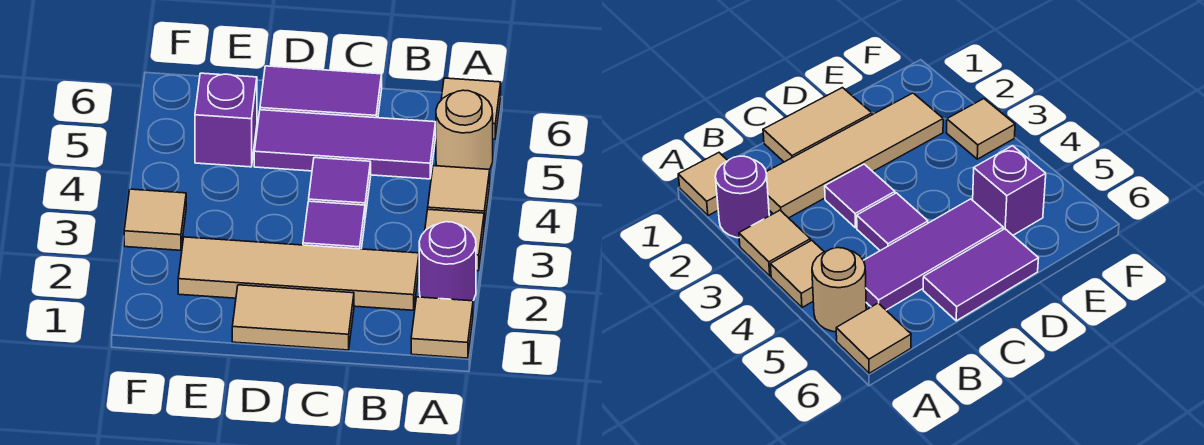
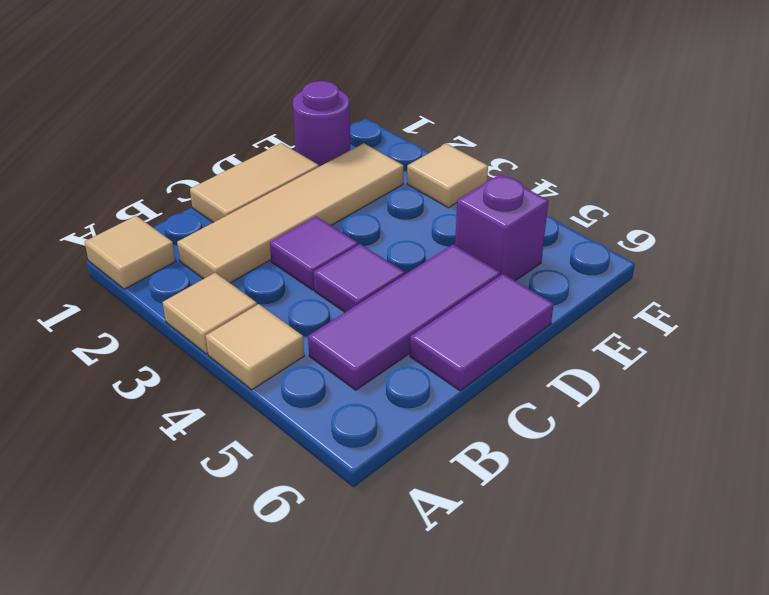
purple round brick A2 level 1 -> purple round brick E1 level 1
tan round brick A5 level 1 -> none
tan tile A6 level 1 -> none

